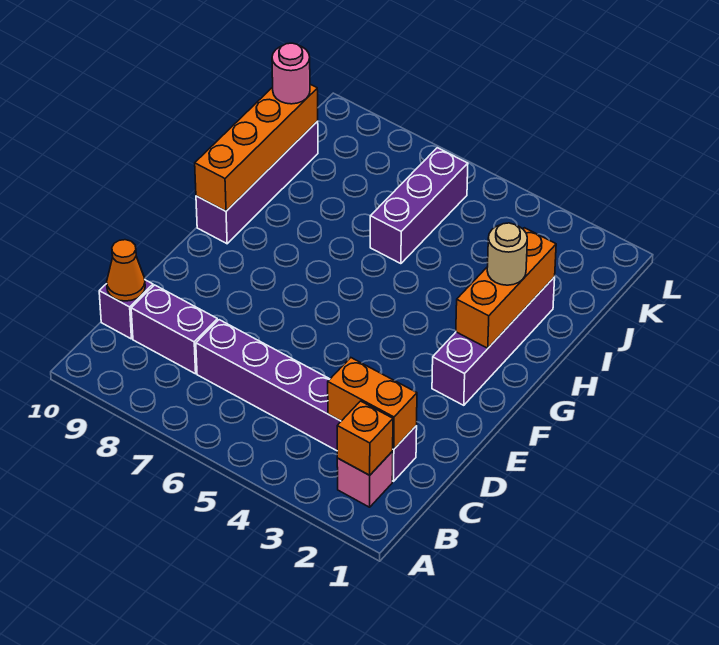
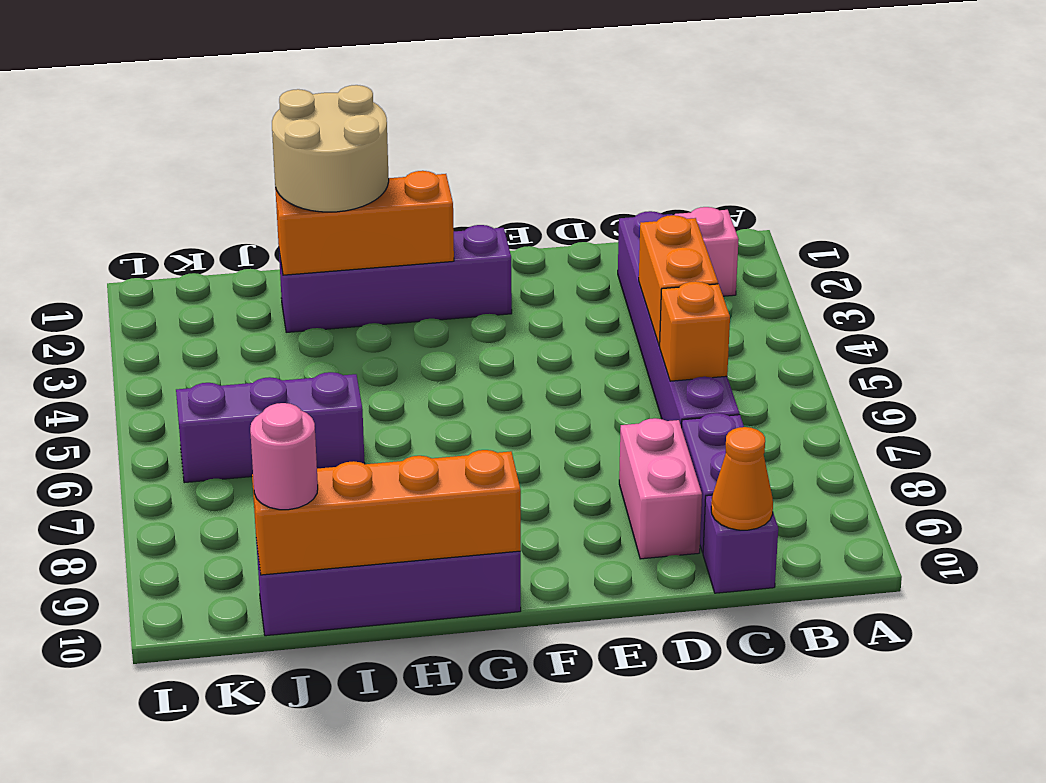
orange brick B2 level 2 -> orange brick C6 level 2
orange brick C2:C3 level 2 -> orange brick C4:C5 level 2
none -> pink brick D8:D9 level 1
tan round brick H2 level 3 -> tan round brick H1:I2 level 3

